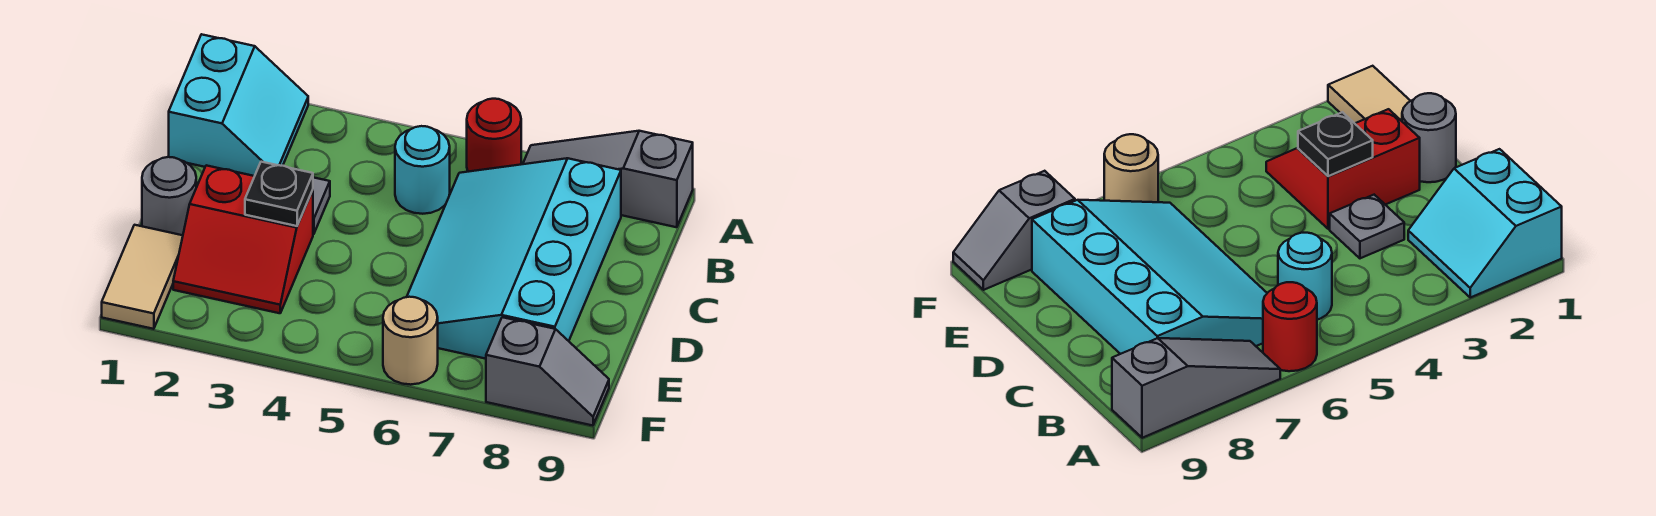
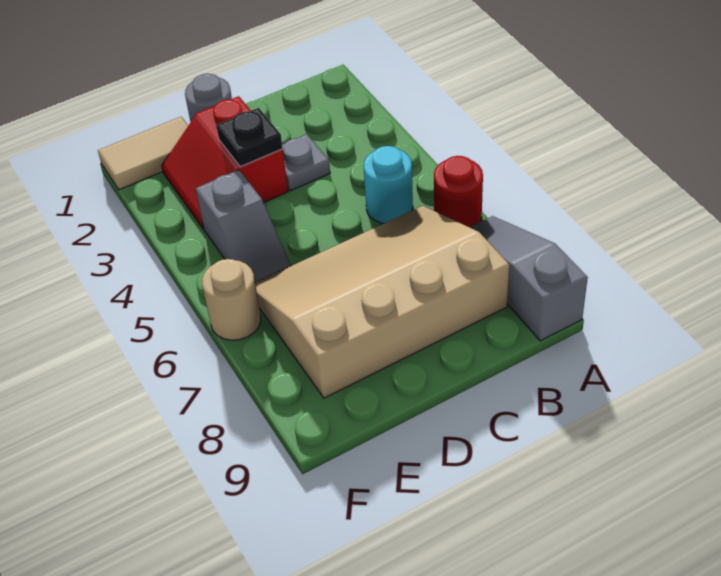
cyan slope A1:B2 level 1 top 1 -> none
cyan slope B6:E8 level 1 top 8 -> tan slope B6:E8 level 1 top 8
grey slope F8:F9 level 1 top 8 -> grey slope E4:E5 level 1 top 4

